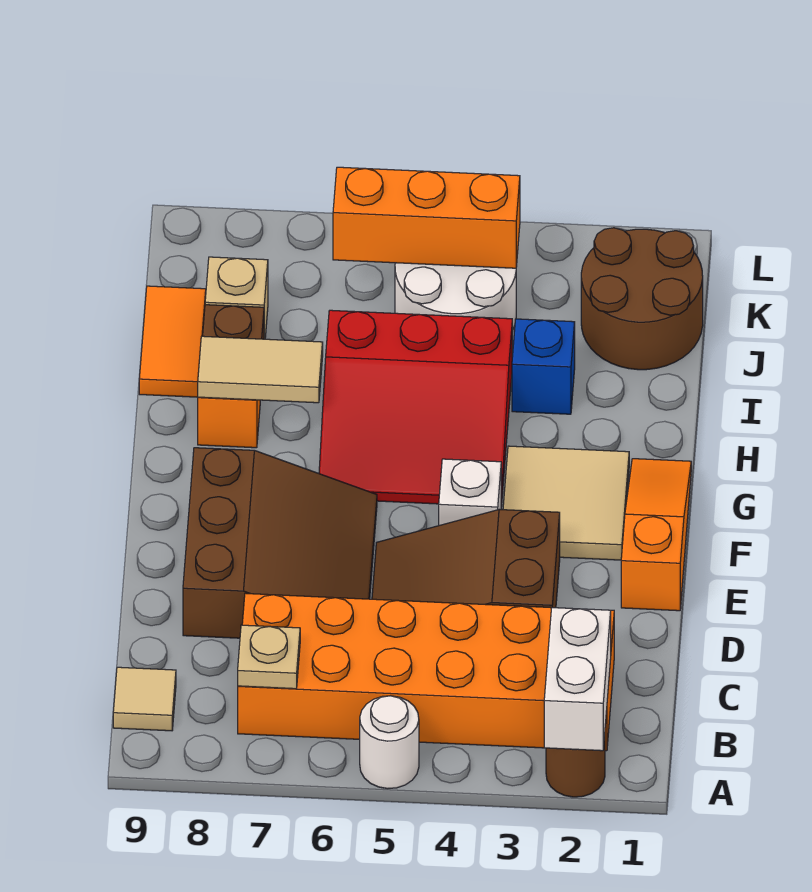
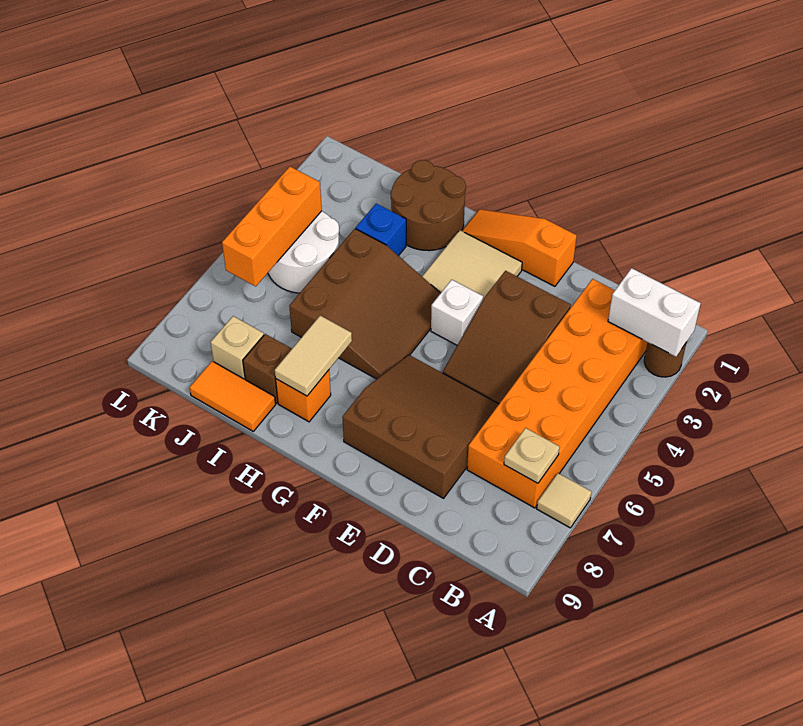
white round brick A5 level 1 -> none
tan tile B9 level 1 -> tan tile A7 level 1
red slope G4:I6 level 1 top I -> brown slope G4:I6 level 1 top I
brown round brick J1:K2 level 1 -> brown round brick H1:I2 level 1

